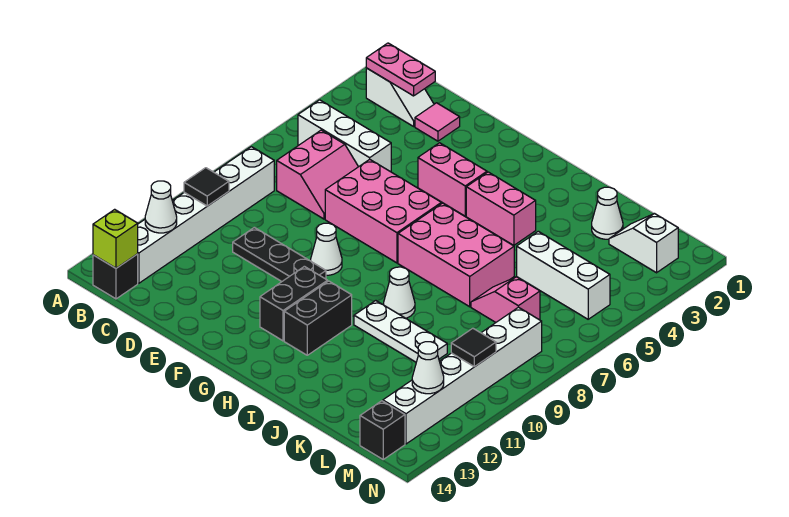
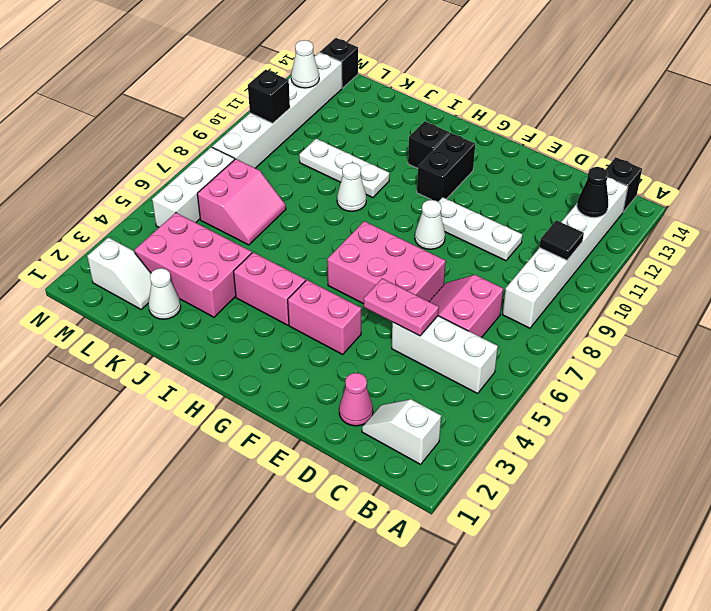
pink plate B2:C2 level 2 -> pink plate D5:E5 level 2
white cone B12 level 2 -> black cone B12 level 2
lime brick B14 level 2 -> none
pink tile D2 level 1 -> pink cone D2 level 1
black plate D10:F10 level 1 -> white plate D10:F10 level 1
pink brick H6:J7 level 1 -> pink brick J3:L4 level 1
black brick H11:H12 level 1 -> black brick H12 level 1
white brick K5:M5 level 1 -> white brick M5:M7 level 1
pink slope K7:L7 level 1 top L -> pink slope K6:L7 level 1 top L
black tile M10 level 2 -> black brick M10 level 2

